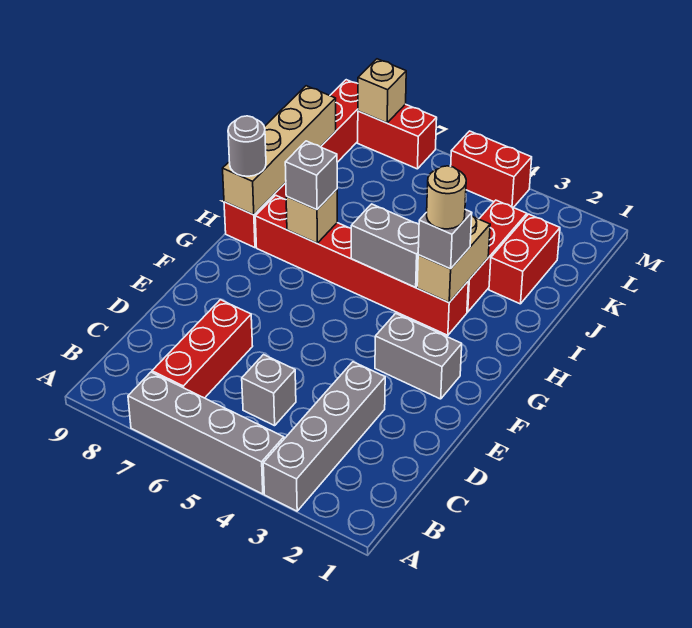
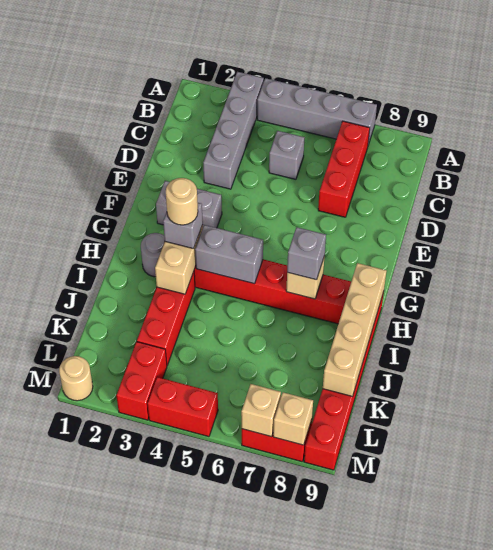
grey round brick H9 level 3 -> grey round brick H2 level 1
red brick J2:K2 level 1 -> red brick L3:M3 level 1
none -> tan round brick M1 level 1
none -> tan brick M7 level 2

